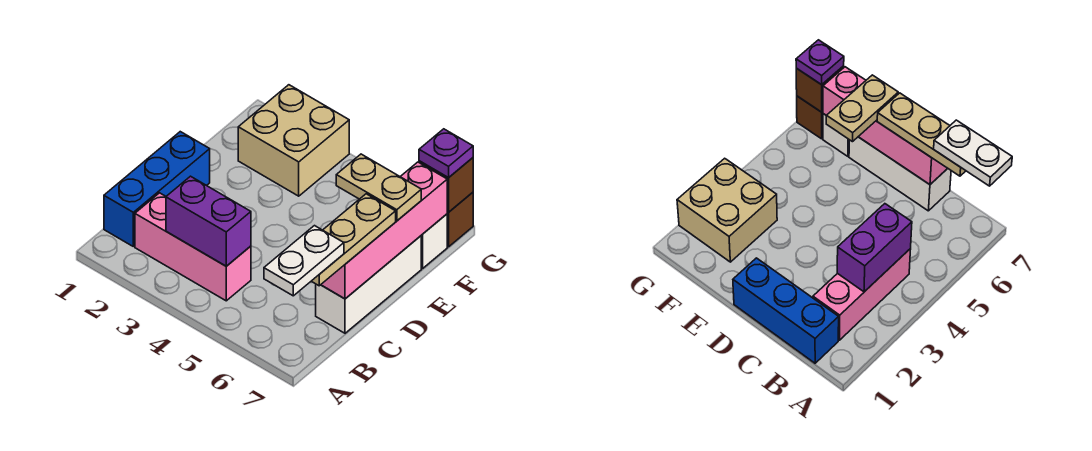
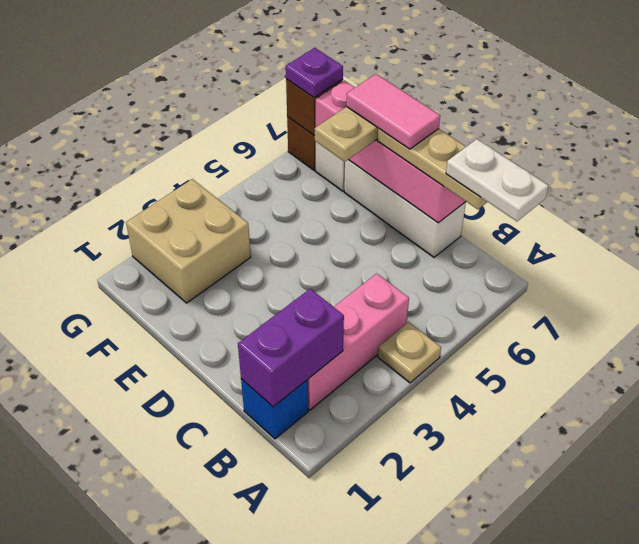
none -> tan plate A4 level 1
blue brick B1:D1 level 1 -> blue brick B1 level 1
purple brick B3:B4 level 2 -> purple brick B1:B2 level 2
none -> pink tile D7:E7 level 4

